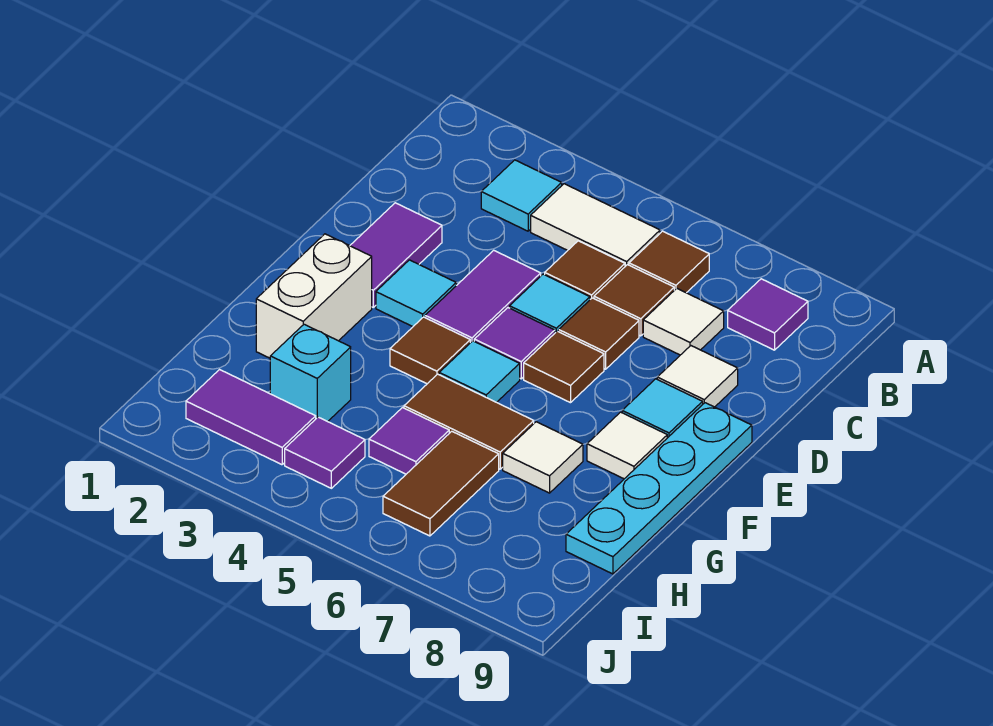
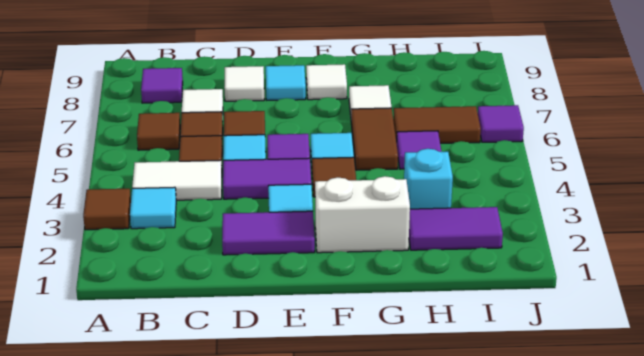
white tile B4:B5 level 1 -> white tile B4:C4 level 1
brown tile E6 level 1 -> brown tile A3 level 1
cyan plate E9:H9 level 1 -> none
purple tile I2:I3 level 1 -> purple tile H2:I2 level 1
purple tile I4 level 1 -> purple tile J6 level 1

